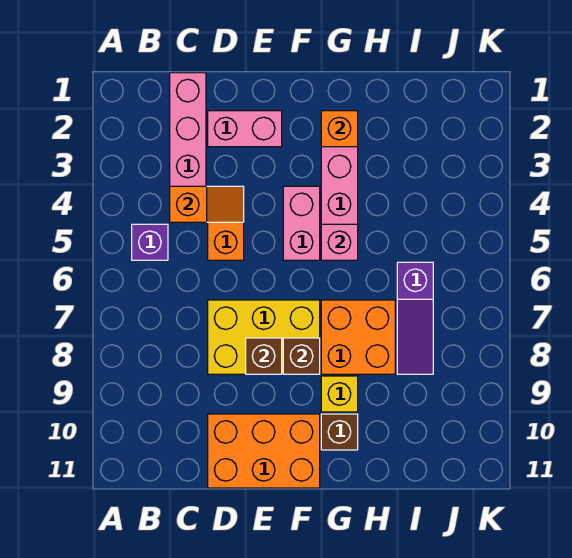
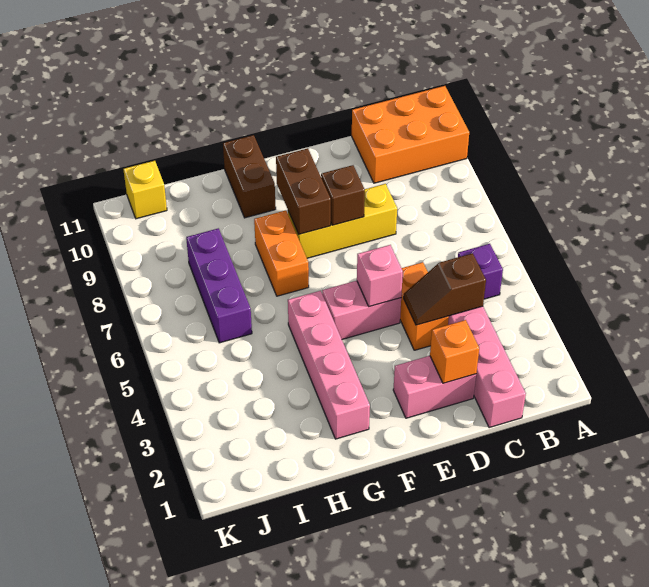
orange slope C4:D4 level 2 top C -> brown slope C4:D4 level 2 top C
yellow brick D7:F8 level 1 -> yellow brick D8:F8 level 1
orange brick D10:F11 level 1 -> orange brick A10:C11 level 1
pink brick F4:F5 level 1 -> pink brick E5:F5 level 1
brown brick F8 level 2 -> brown brick F8:F9 level 2
orange brick G2 level 2 -> orange brick D2 level 2
pink brick G5 level 2 -> pink brick E5 level 2
orange brick G7:H8 level 1 -> orange brick G7:G8 level 1
yellow brick G9 level 1 -> yellow brick J11 level 1
brown brick G10 level 1 -> brown brick G10:G11 level 1
purple slope I6:I8 level 1 top 6 -> purple brick I6:I8 level 1

